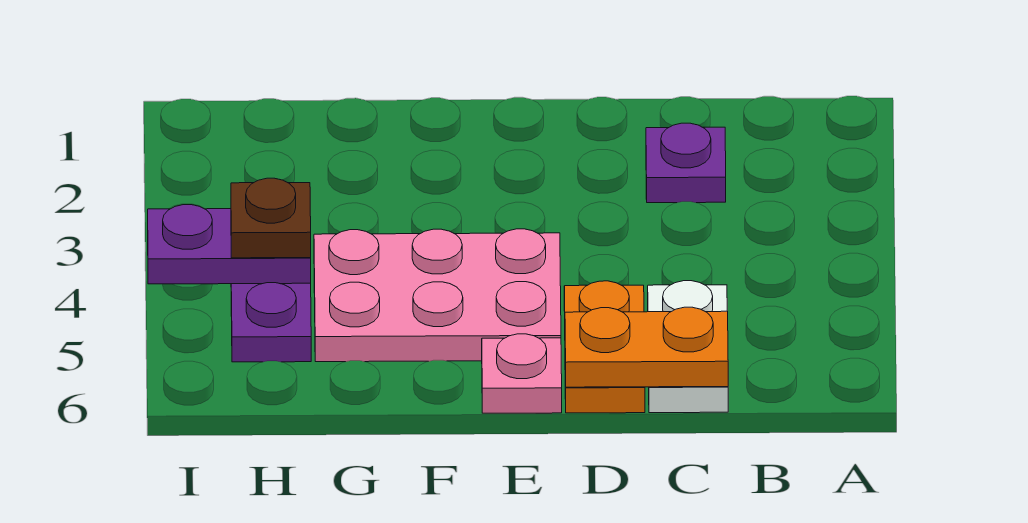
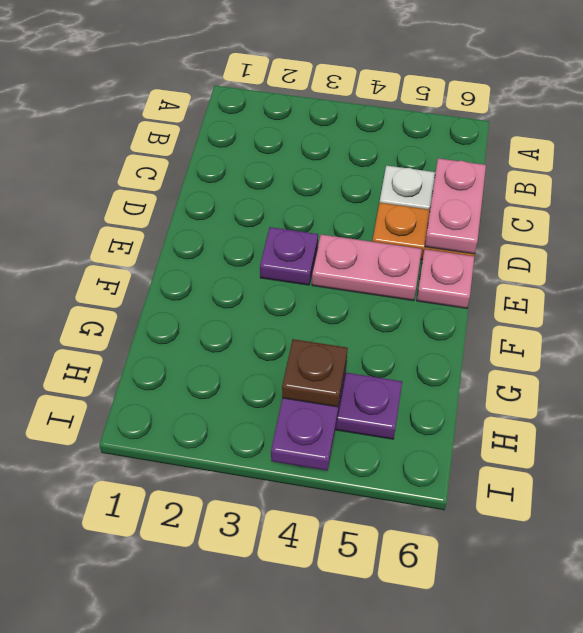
purple plate C2 level 1 -> purple plate E3 level 1
orange plate C6:D6 level 2 -> pink plate C6:D6 level 2
pink plate E4:G5 level 1 -> pink plate E4:E5 level 1

